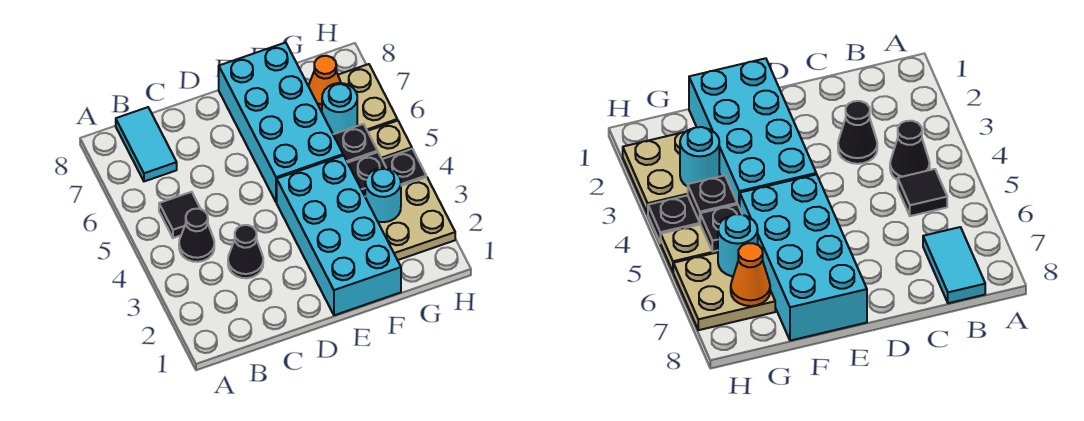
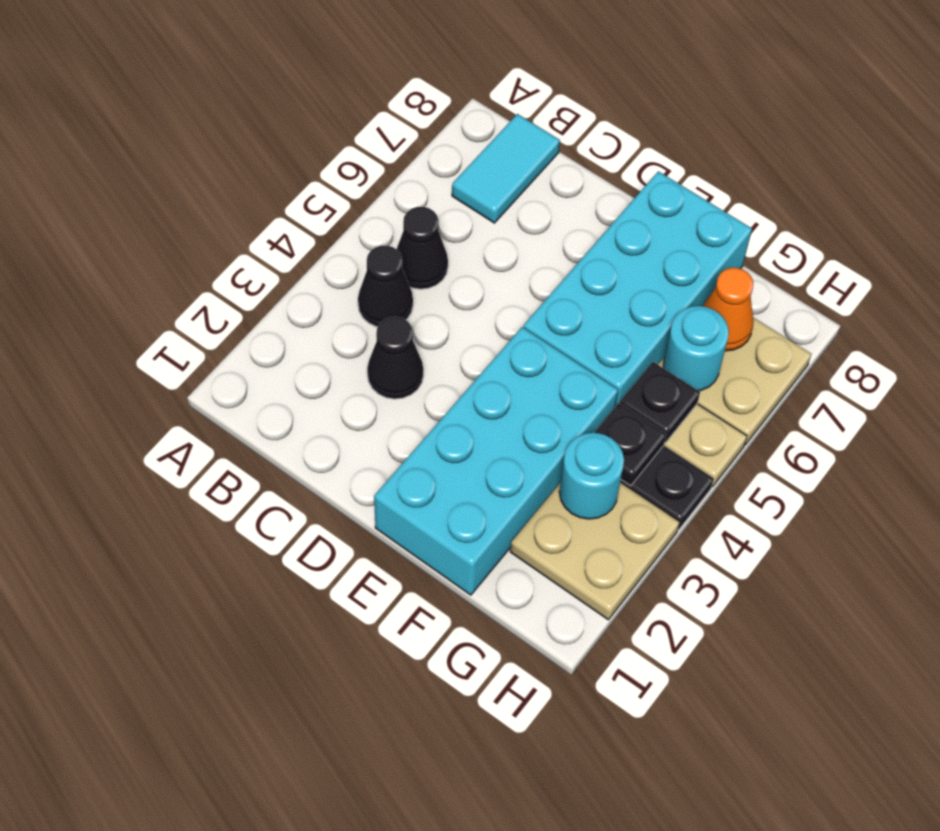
black tile B5 level 1 -> black cone B5 level 1

